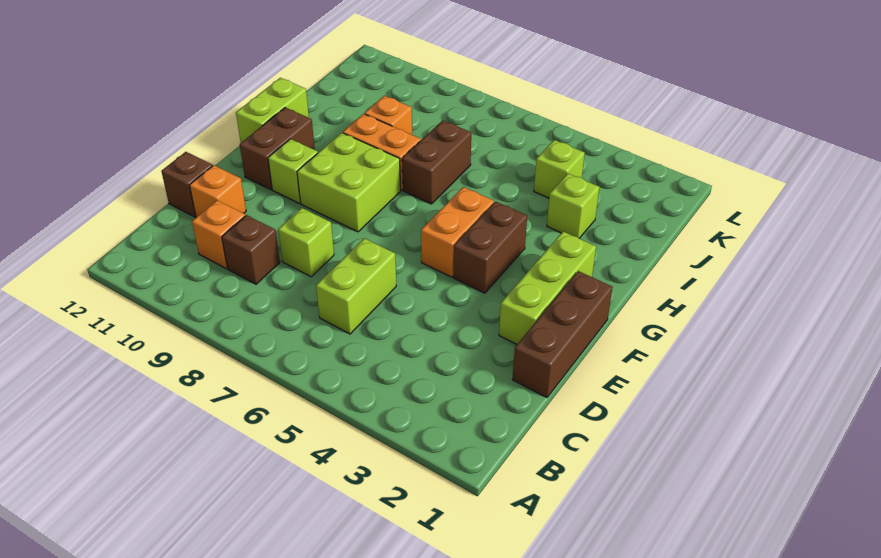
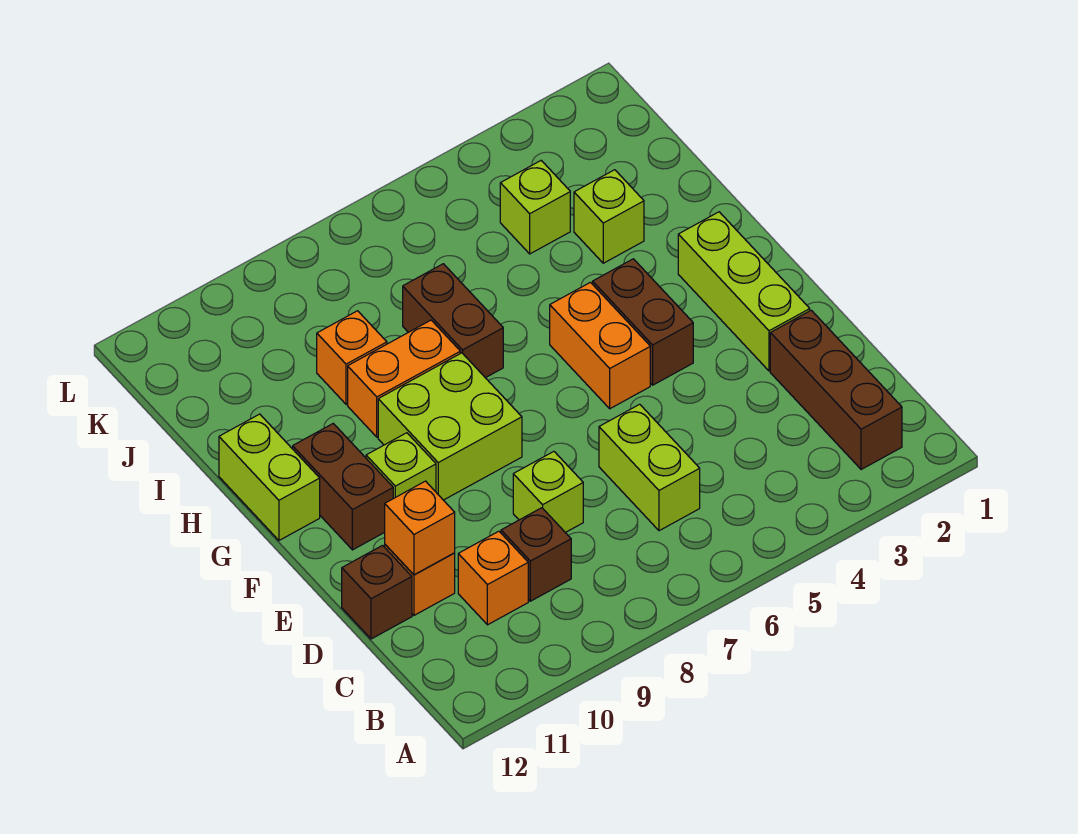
brown brick D1:F1 level 1 -> brown brick B2:D2 level 1
none -> orange brick D11 level 2

